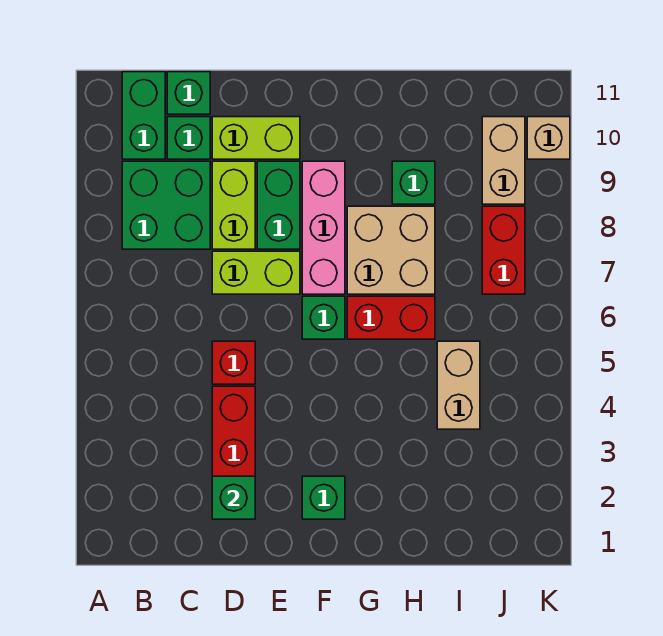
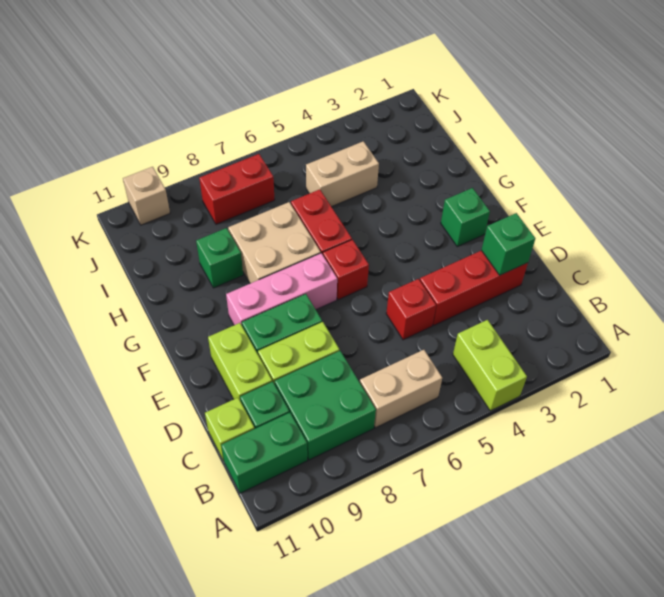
green brick C11 level 1 -> lime brick C11 level 1
lime brick D7:E7 level 1 -> lime brick A4:B4 level 1
green brick F6 level 1 -> red brick F6 level 1
tan brick J9:J10 level 1 -> tan brick B6:B7 level 1

